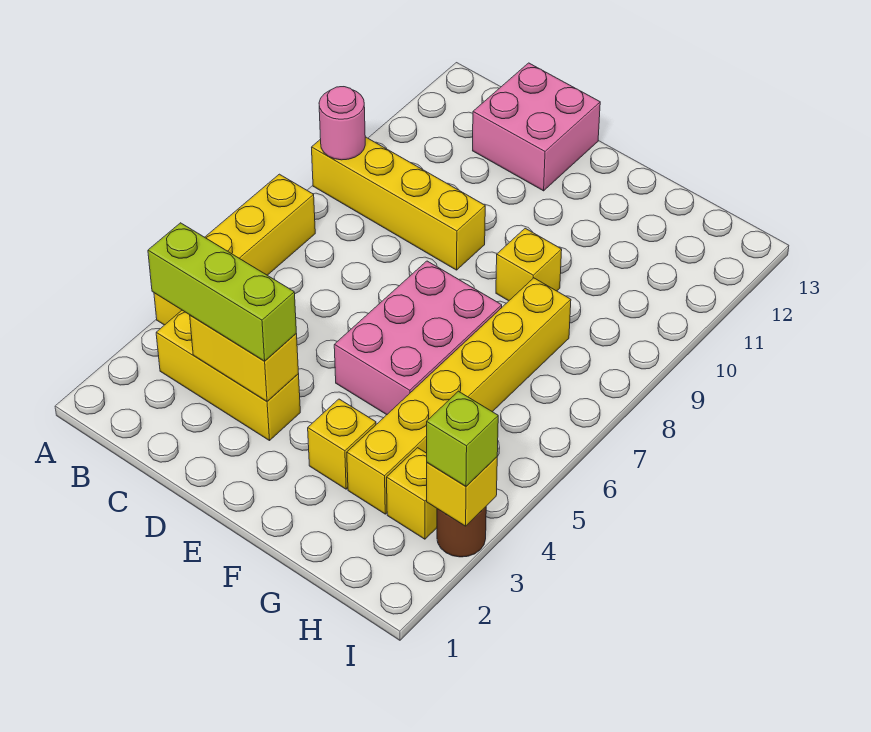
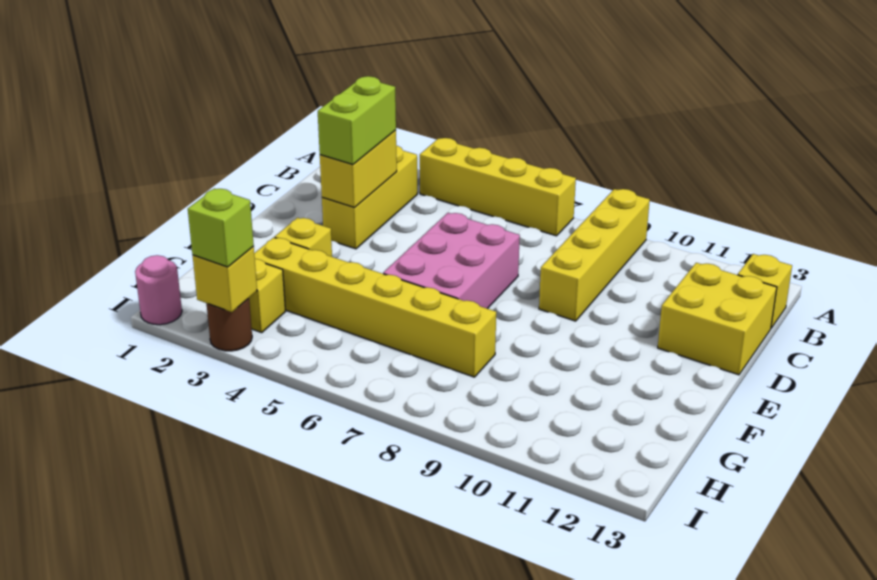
pink round brick A9 level 2 -> pink round brick I1 level 1
lime brick B3:D3 level 3 -> lime brick C3:D3 level 3
pink brick C12:D13 level 1 -> yellow brick C12:D13 level 1
pink brick E5:F7 level 1 -> pink brick D6:F7 level 1
yellow brick F9 level 1 -> yellow brick B13 level 1

